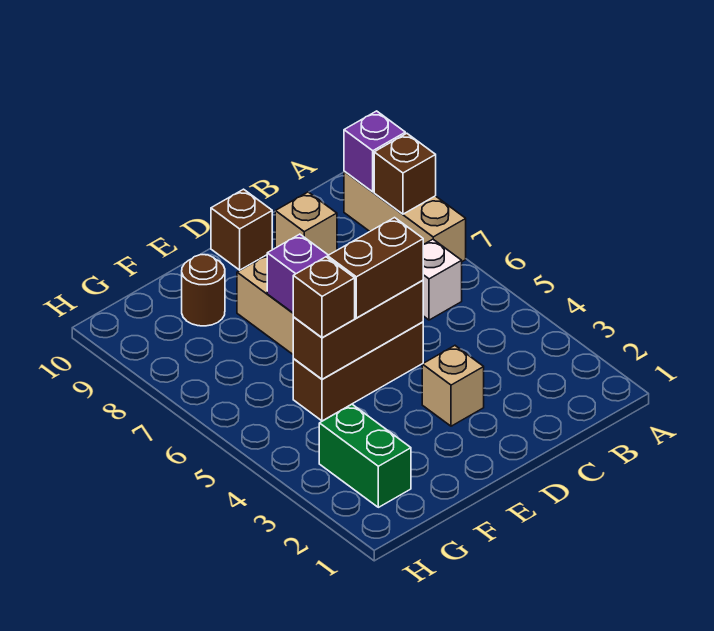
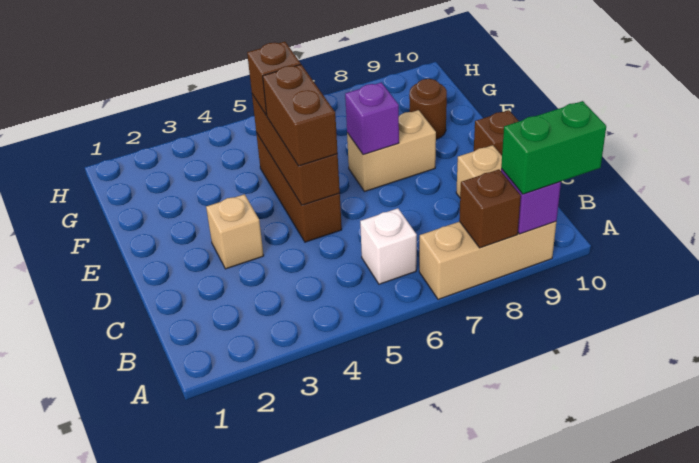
green brick G2:G3 level 1 -> green brick A9:A10 level 3

